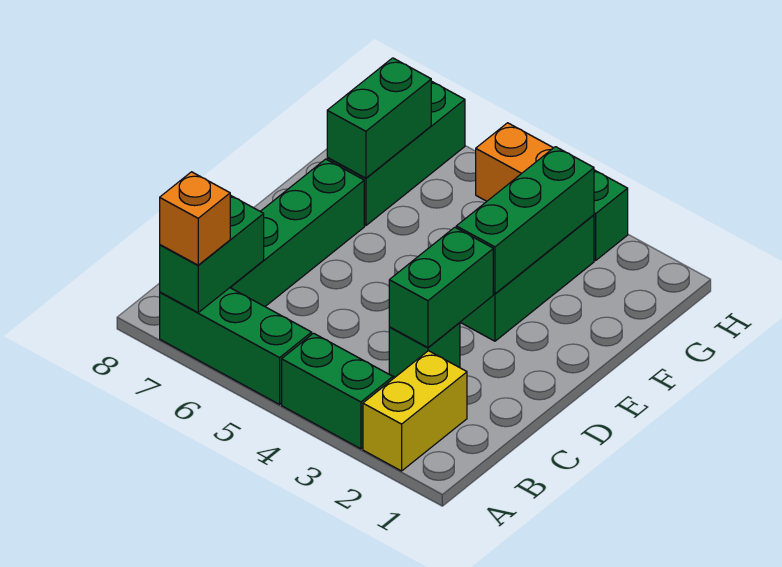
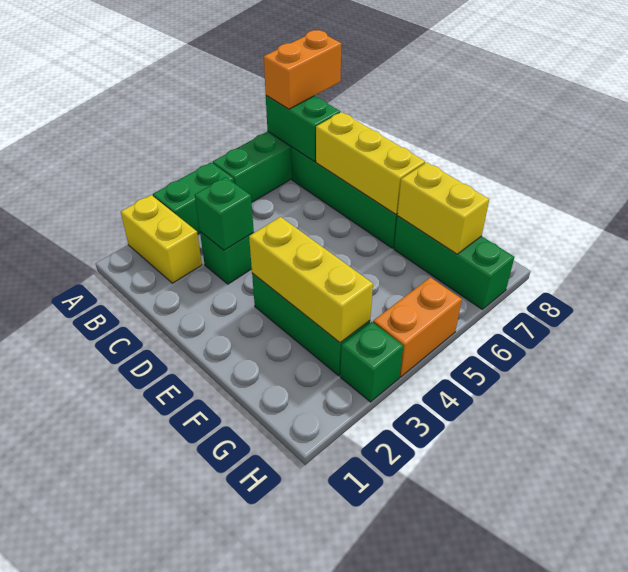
orange brick A7 level 3 -> orange brick A7:A8 level 3
green brick C3:D3 level 2 -> green brick C3 level 2
none -> yellow brick C7:E7 level 2
green brick E3:G3 level 2 -> yellow brick E3:G3 level 2
green brick F7:G7 level 2 -> yellow brick F7:G7 level 2

